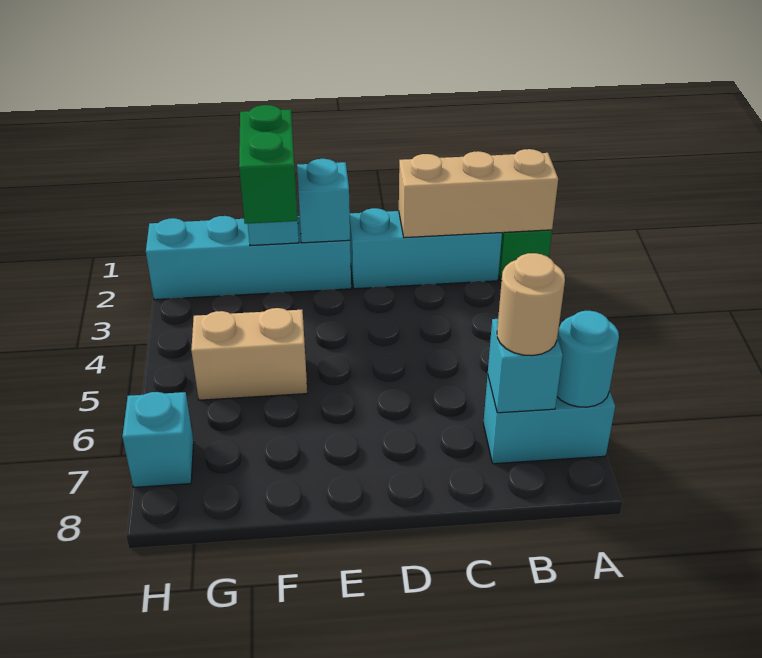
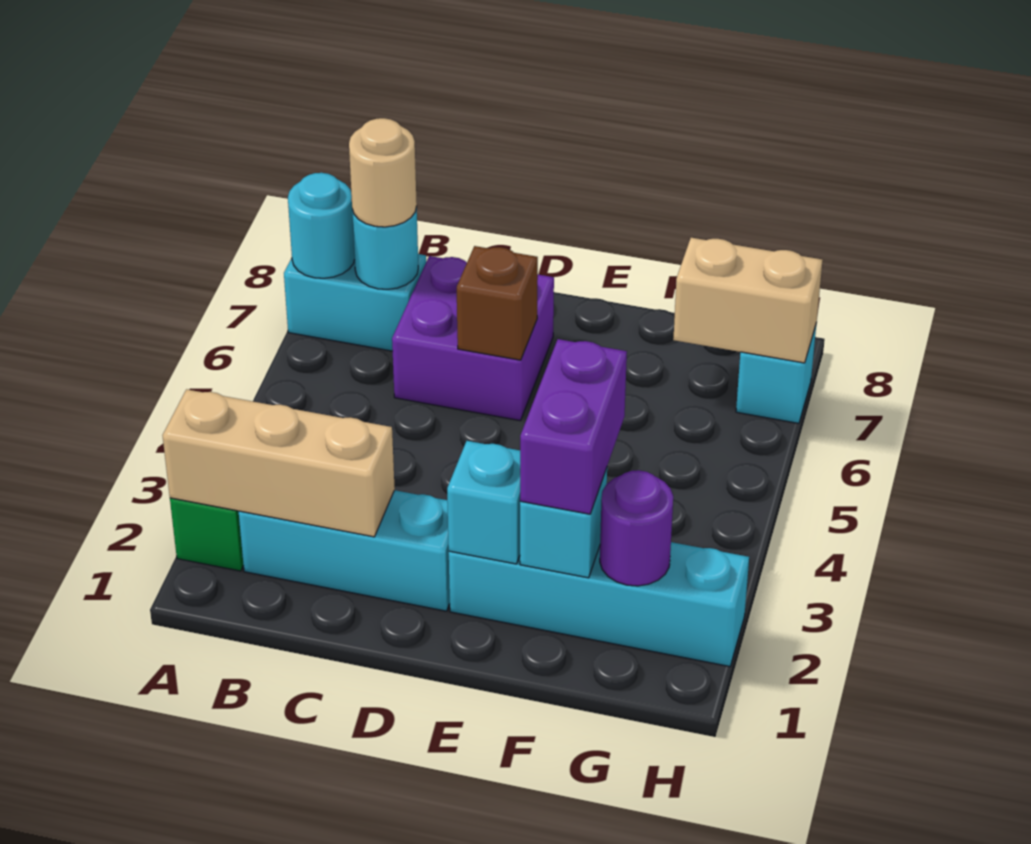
cyan brick B7 level 2 -> cyan round brick B7 level 2
none -> purple brick C6:D7 level 1
none -> brown brick D6 level 2
green brick F2:F3 level 3 -> purple brick F2:F3 level 3
tan brick F5:G5 level 1 -> tan brick G7:H7 level 2
none -> purple round brick G2 level 2

